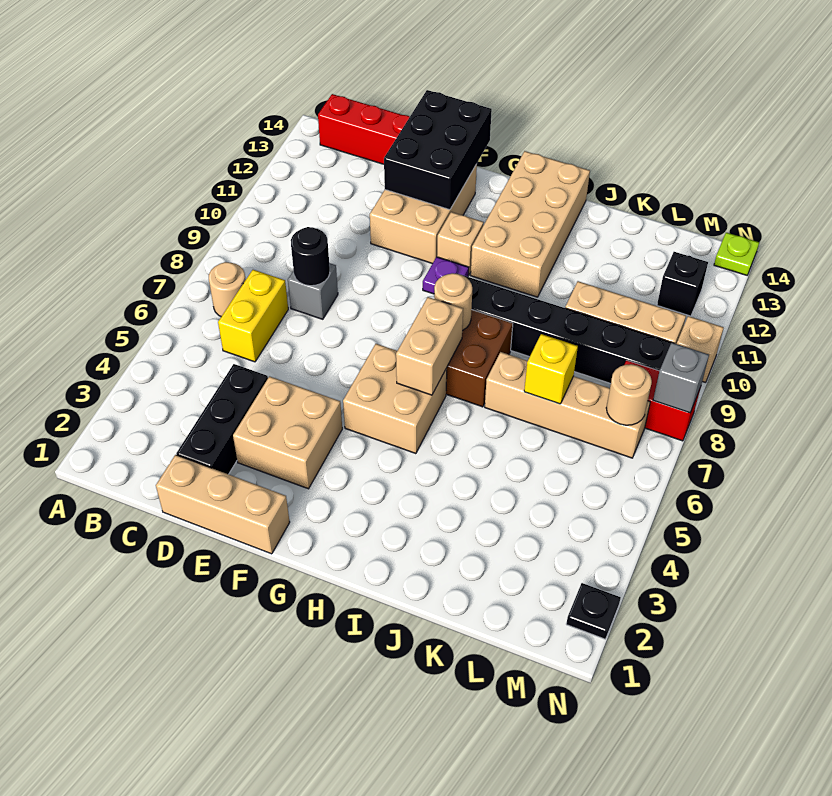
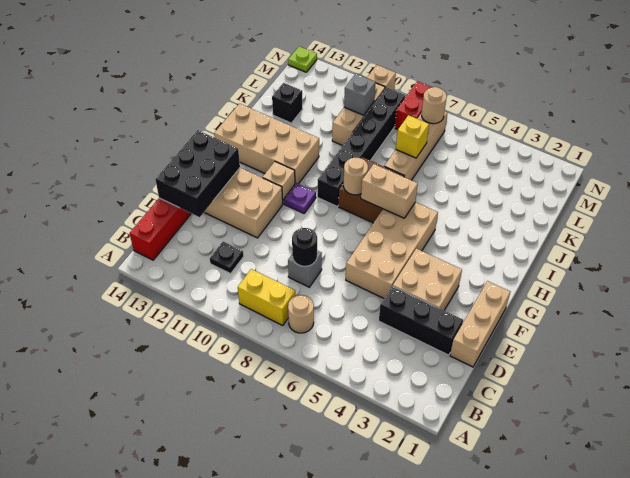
yellow brick C6:C7 level 1 -> yellow brick B8:B9 level 1
black brick E12:F14 level 2 -> black brick D13:F14 level 2
tan brick G5:H6 level 1 -> tan brick E5:H6 level 1
black brick M12 level 1 -> black brick K13 level 1
black plate N2 level 1 -> black plate C11 level 1
grey brick N8 level 2 -> grey brick L10 level 2

